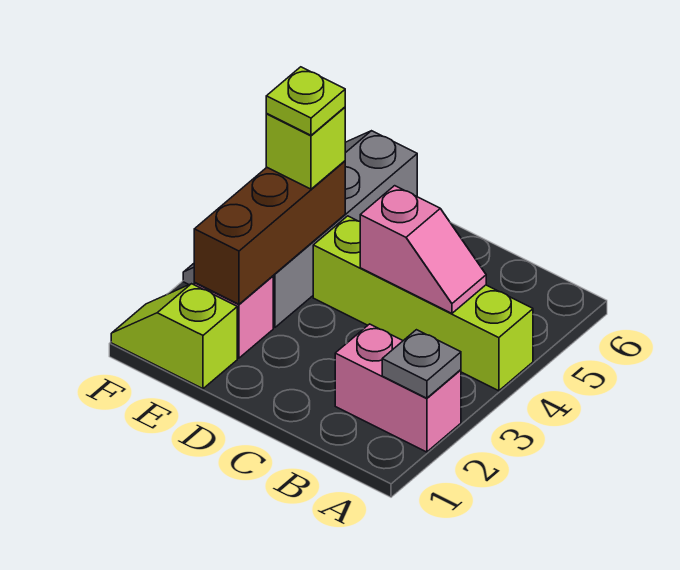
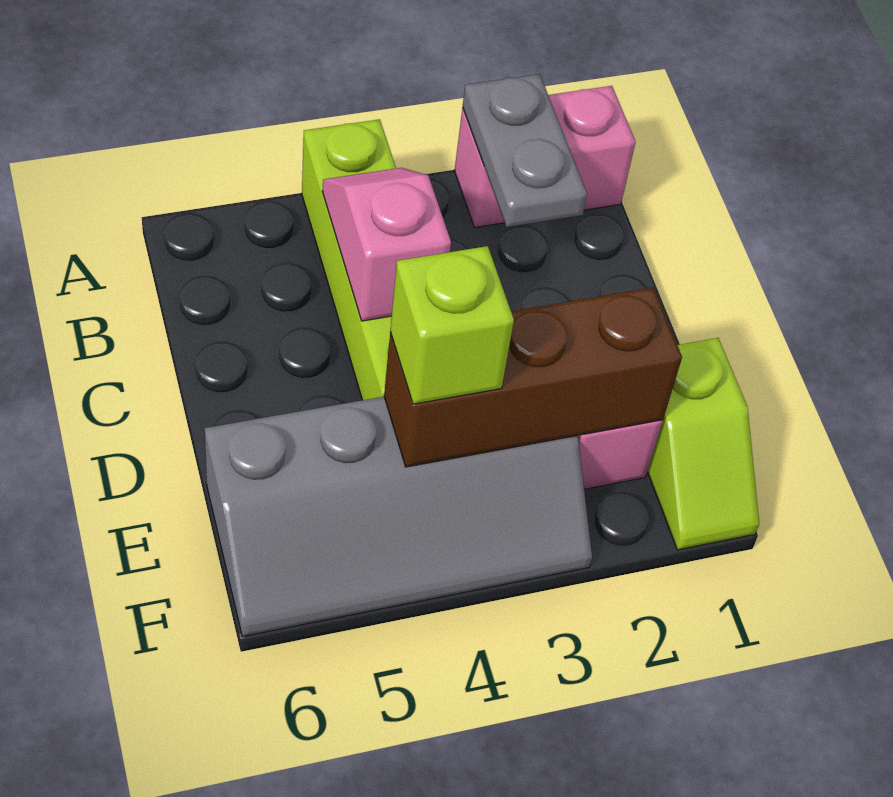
pink brick A2:B2 level 1 -> pink brick A1:A2 level 1
grey plate A2 level 2 -> grey plate A2:B2 level 2
lime plate E4 level 4 -> none

